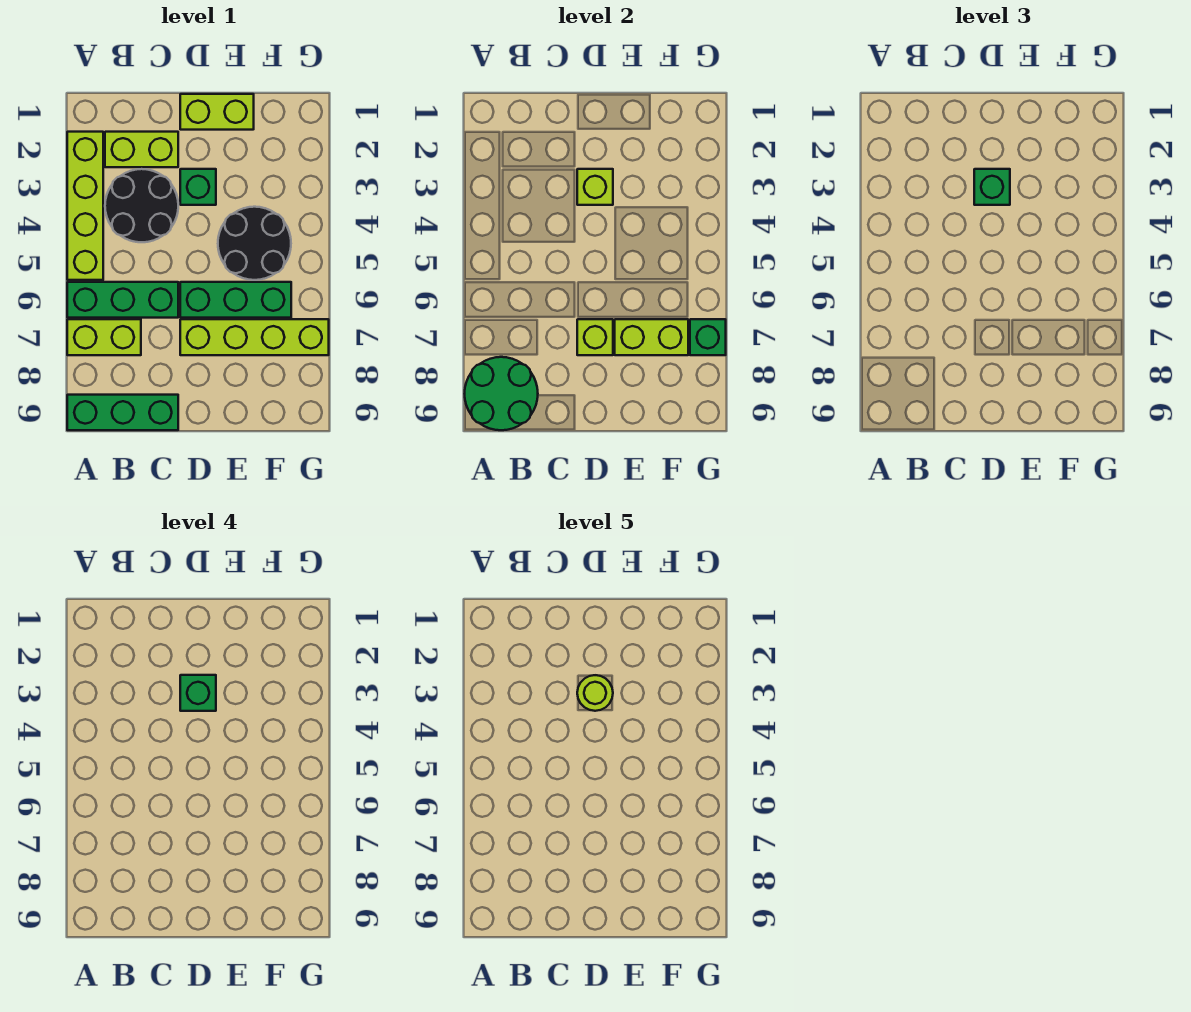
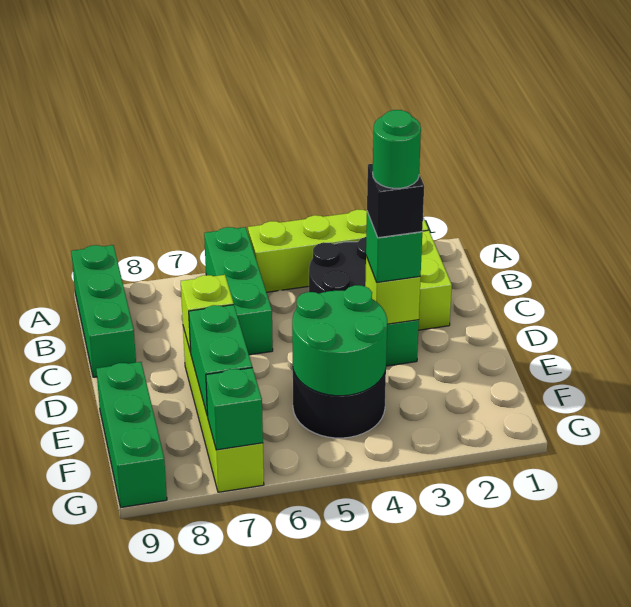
lime brick A7:B7 level 1 -> none
green round brick A8:B9 level 2 -> green round brick E4:F5 level 2
lime brick D1:E1 level 1 -> none
green brick D3 level 4 -> black brick D3 level 4
lime round brick D3 level 5 -> green round brick D3 level 5
green brick D6:F6 level 1 -> green brick E9:G9 level 1
lime brick E7:F7 level 2 -> green brick E7:F7 level 2

